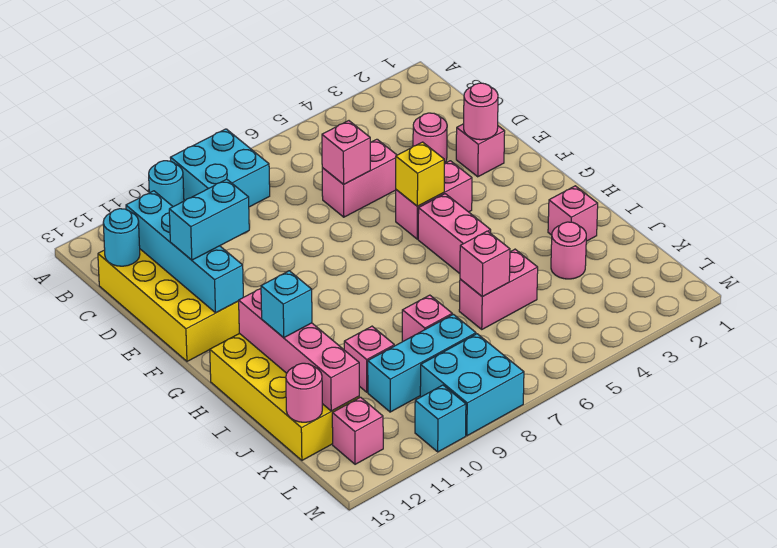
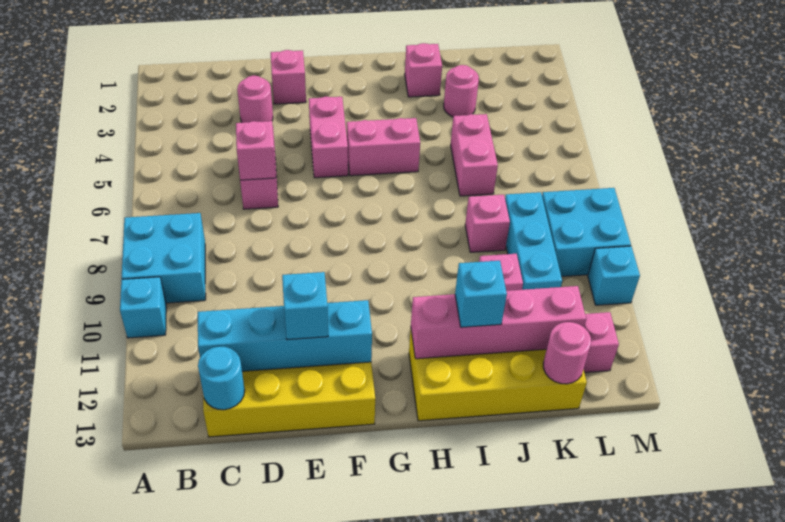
cyan round brick A10 level 1 -> cyan brick A10 level 1
pink round brick E2 level 2 -> none
cyan brick E11:E12 level 3 -> cyan brick E12 level 3
yellow brick F5 level 2 -> none
pink brick J6 level 2 -> none

